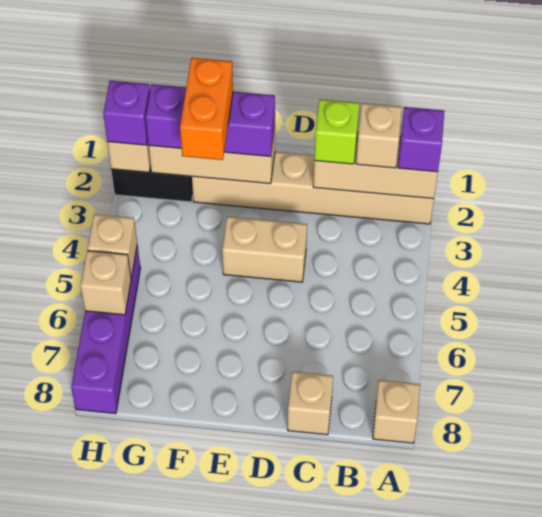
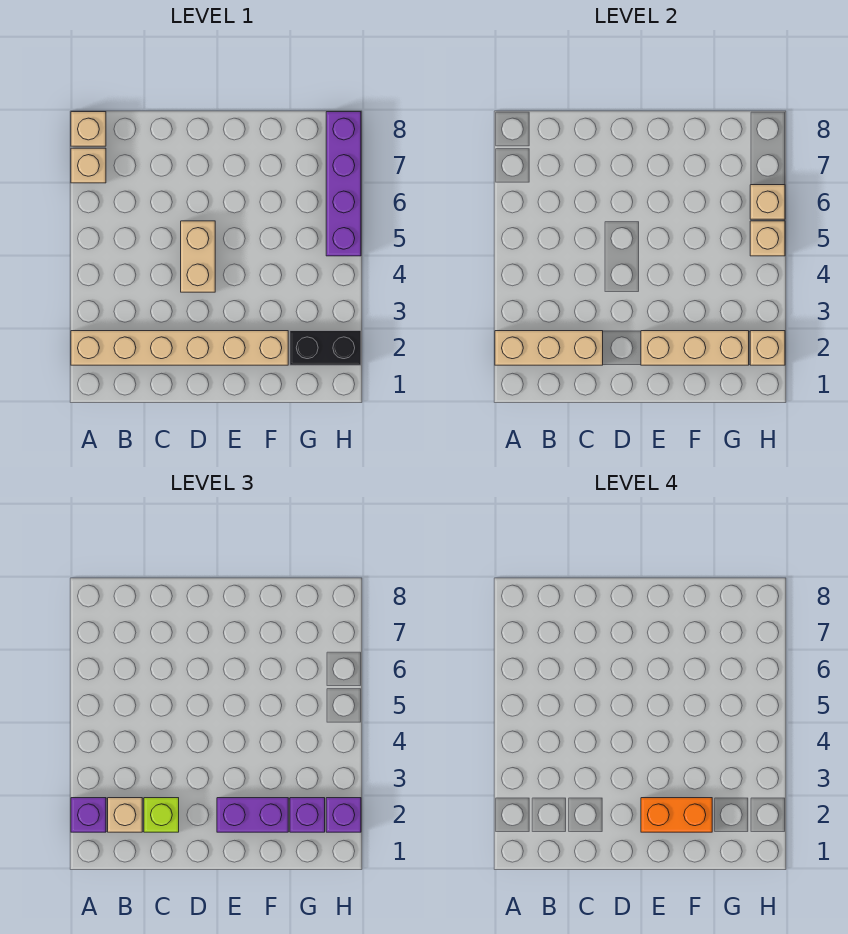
tan brick C8 level 1 -> tan brick A7 level 1
tan brick D4:E4 level 1 -> tan brick D4:D5 level 1
orange brick F2:F3 level 4 -> orange brick E2:F2 level 4

